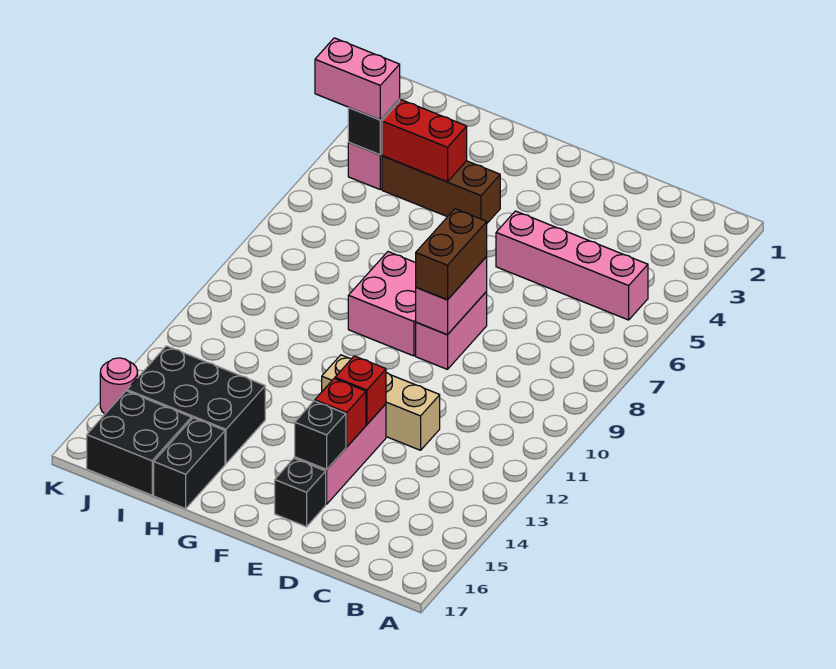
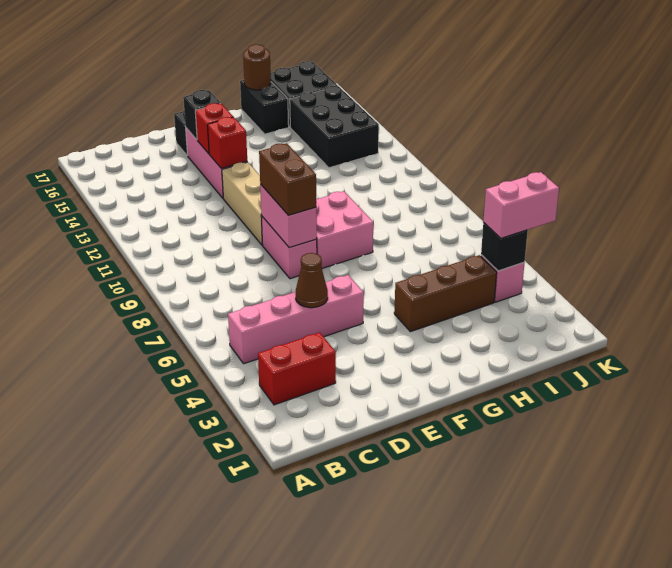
none -> brown cone D5 level 2
tan brick D12:F12 level 1 -> tan brick E10:E12 level 1
red brick H4:I4 level 2 -> red brick B3:C3 level 1
black brick H14:J15 level 1 -> black brick I13:J15 level 1
none -> brown round brick H17 level 2
pink round brick K15 level 1 -> none

